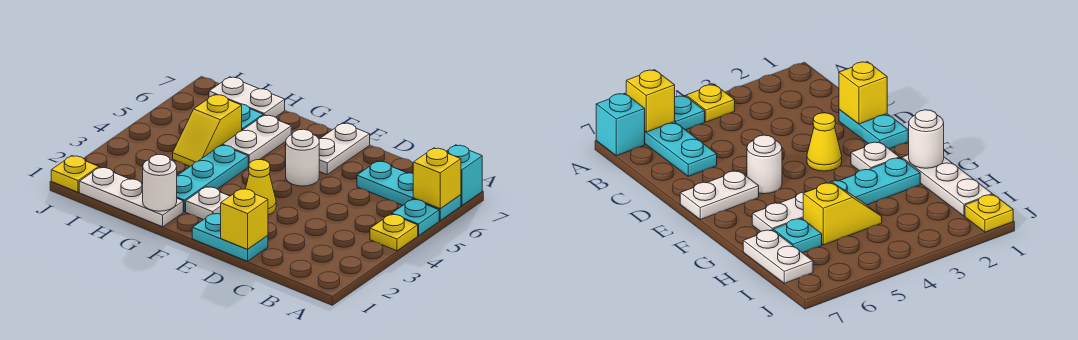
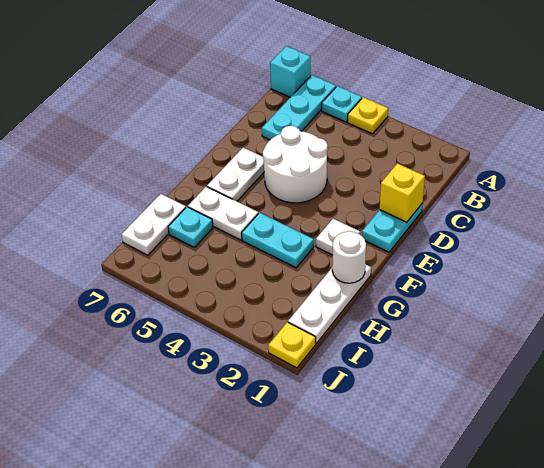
yellow brick A6 level 2 -> none
yellow cone E3 level 1 -> none
white round brick E5 level 1 -> white round brick D4:E5 level 1
white plate E6:E7 level 1 -> white plate E6:F6 level 1
cyan plate G2:G4 level 1 -> cyan plate G3:G4 level 1
yellow slope H4:H5 level 1 top 5 -> none

